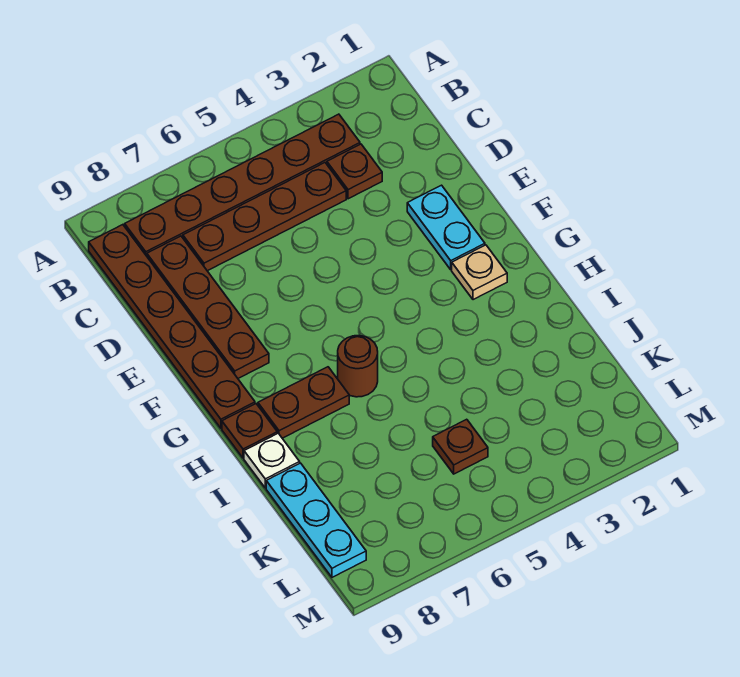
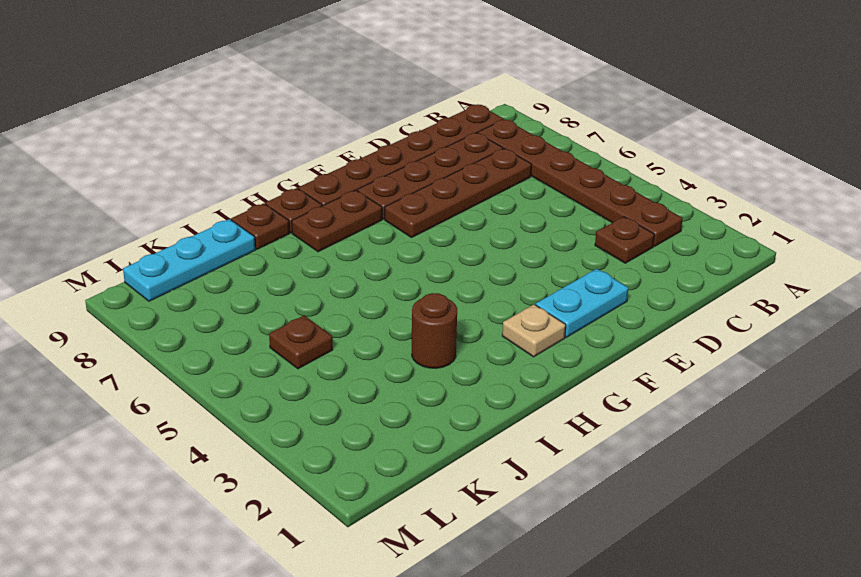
brown plate C4:C7 level 1 -> brown plate C7:F7 level 1
brown round brick H6 level 1 -> brown round brick I3 level 1
brown plate H7:H8 level 1 -> brown plate G8:H8 level 1
white plate I9 level 1 -> brown plate I9 level 1

